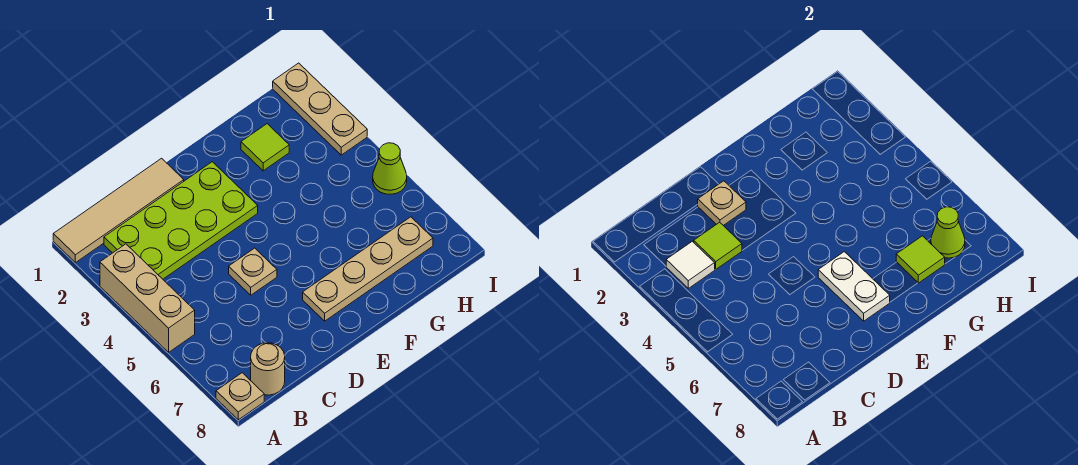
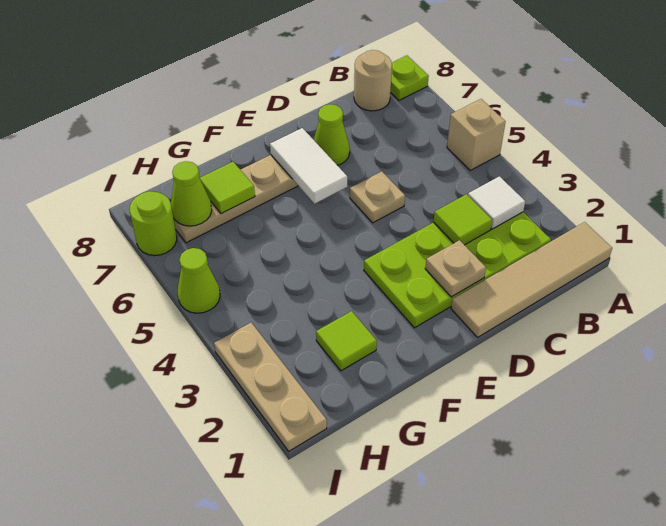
tan brick A3:A5 level 1 -> tan brick A5 level 1
tan plate A8 level 1 -> lime plate A8 level 1
none -> lime cone D7 level 1
white plate E6:E7 level 2 -> white tile E6:E7 level 2
none -> lime round brick I7 level 1

